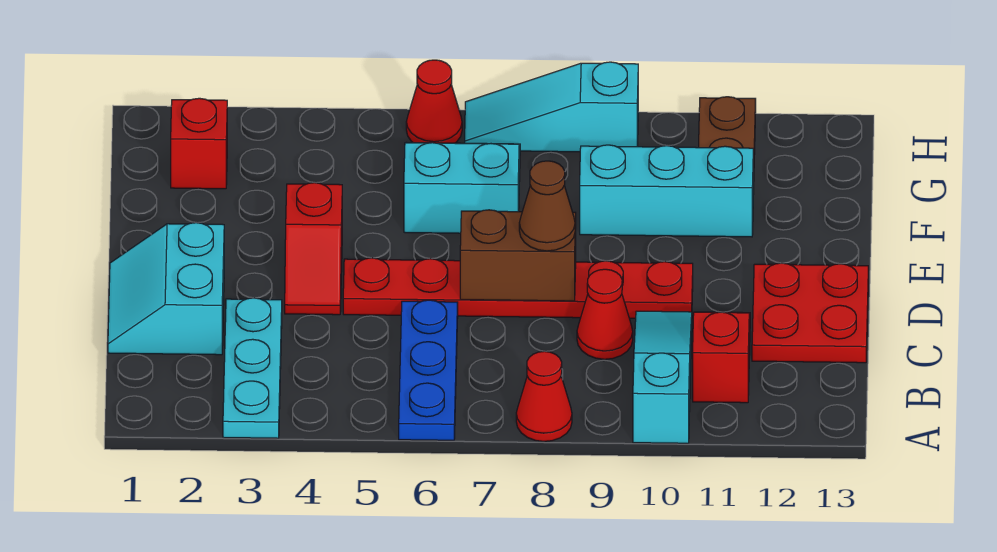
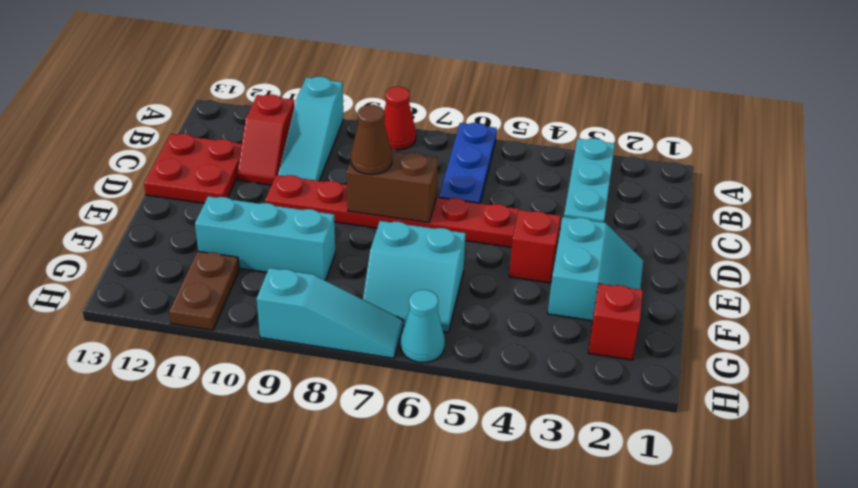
cyan slope C1:D2 level 1 top 2 -> cyan slope E2:F3 level 1 top 3
red cone C9 level 1 -> none
red cone H6 level 1 -> cyan cone H6 level 1

